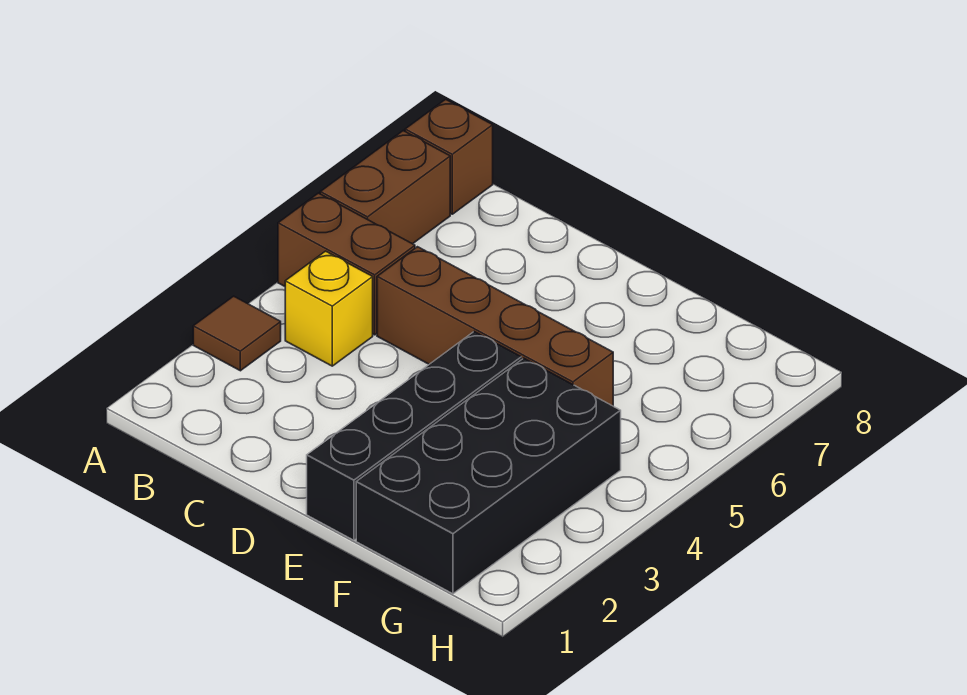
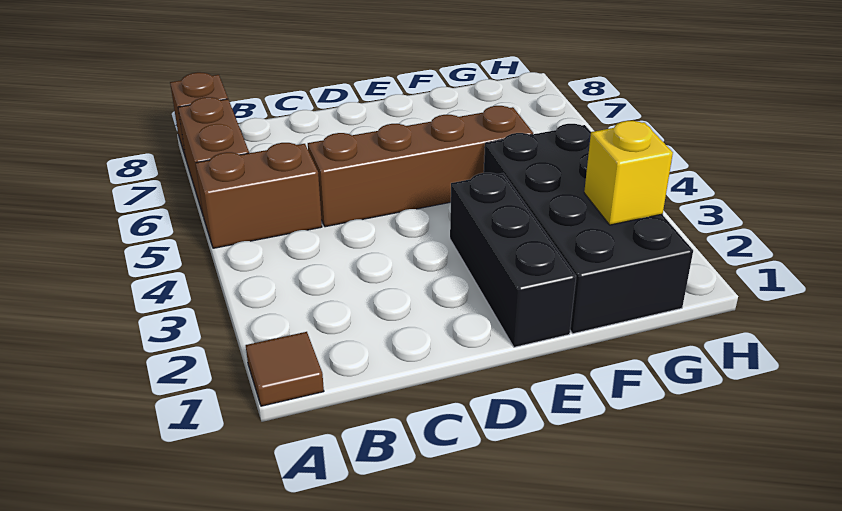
brown tile A3 level 1 -> brown tile A1 level 1
yellow brick B4 level 1 -> yellow brick G2 level 2
black brick E1:E4 level 1 -> black brick E1:E3 level 1

